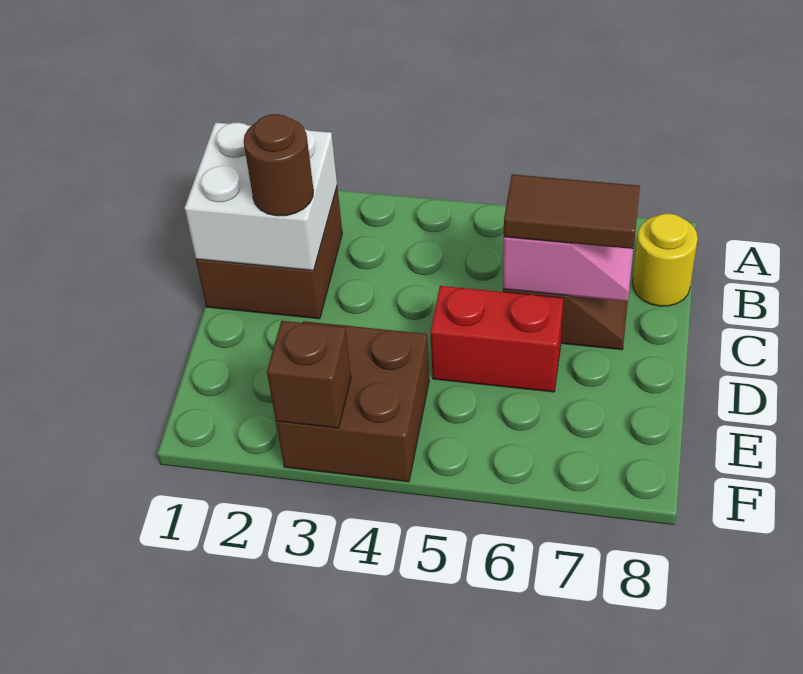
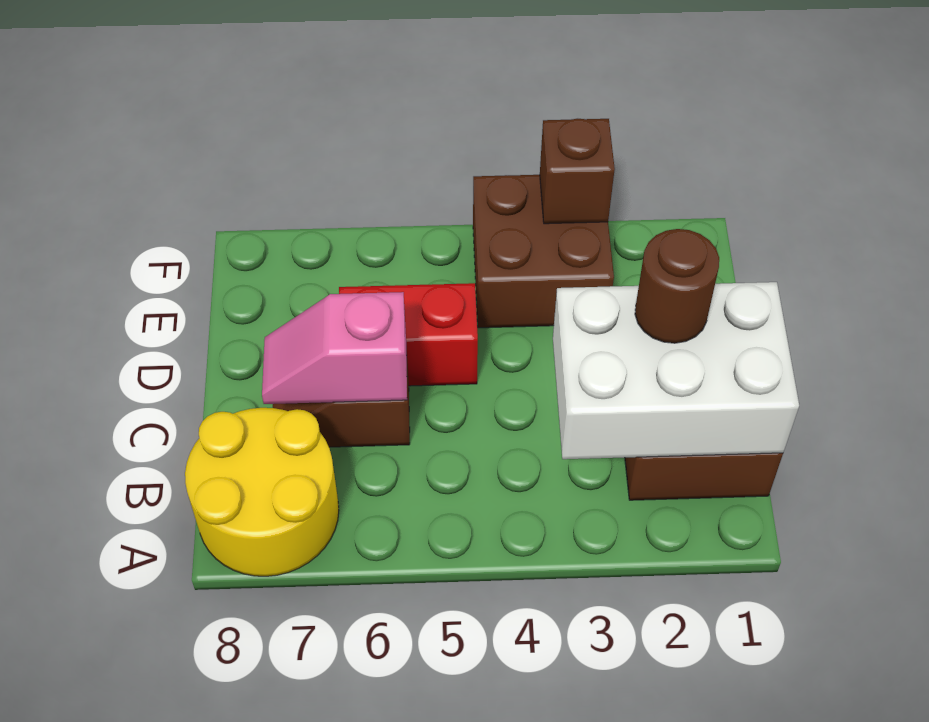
white brick B1:C2 level 2 -> white brick B1:C3 level 2
yellow round brick B8 level 1 -> yellow round brick A7:B8 level 1
brown tile C6:C7 level 3 -> none

